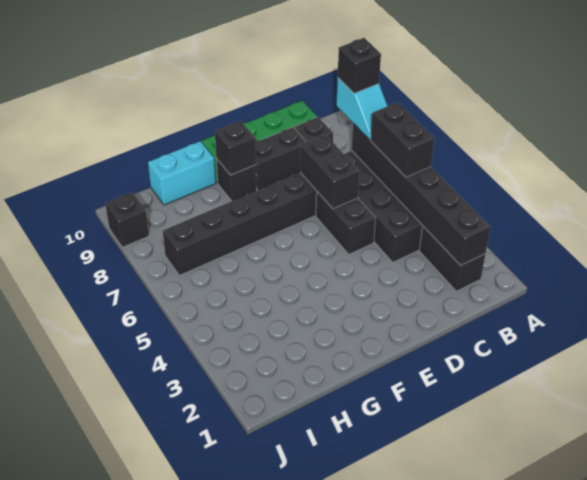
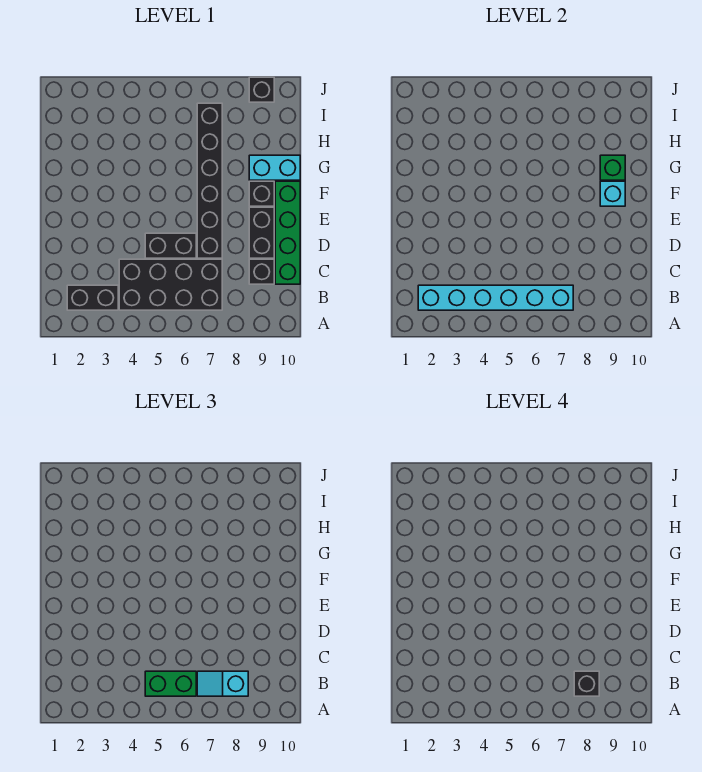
black brick B2:B7 level 2 -> cyan brick B2:B7 level 2
black brick B5:B6 level 3 -> green brick B5:B6 level 3
black brick D6:D7 level 2 -> none
black brick F9 level 2 -> cyan brick F9 level 2
none -> green brick G9 level 2
cyan brick G10:H10 level 1 -> cyan brick G9:G10 level 1

